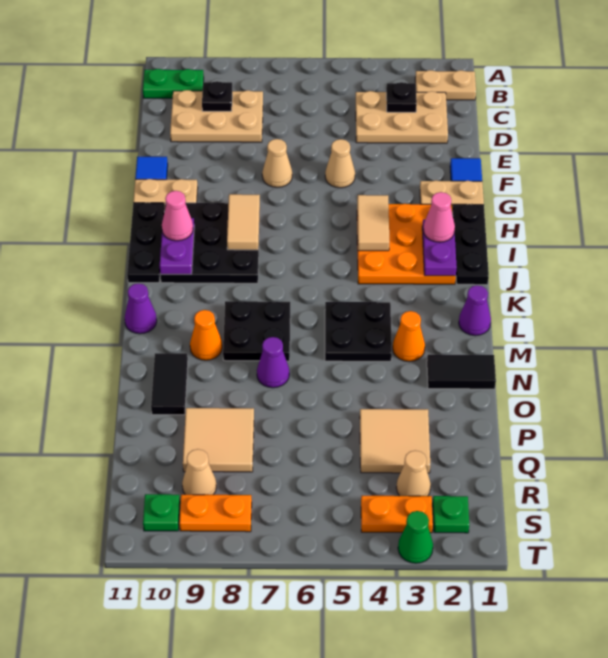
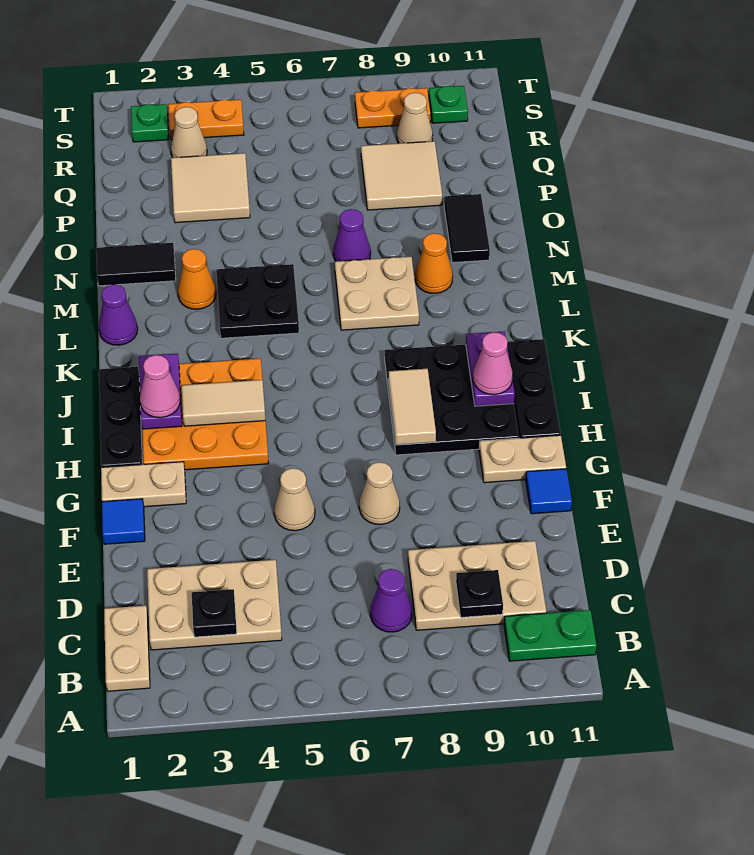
tan plate B1:B2 level 1 -> tan plate B1:C1 level 1
tan tile H4:I4 level 2 -> tan tile I3:I4 level 2
black plate L7:M8 level 1 -> tan plate L7:M8 level 1
purple cone L11 level 1 -> purple cone C7 level 1
green cone T3 level 1 -> none

